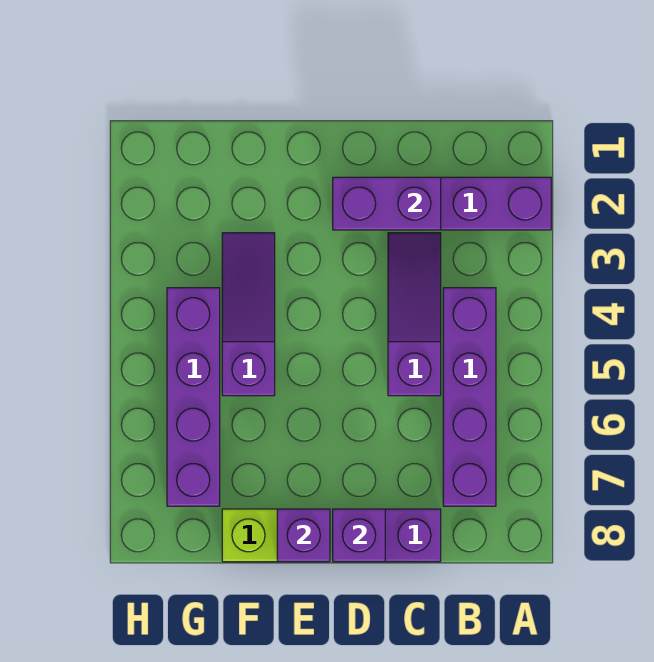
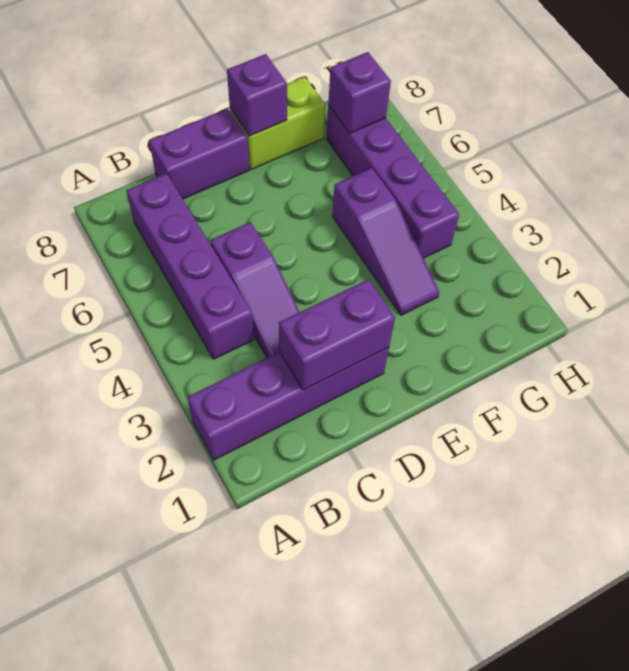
purple brick D8 level 2 -> purple brick G7 level 2

